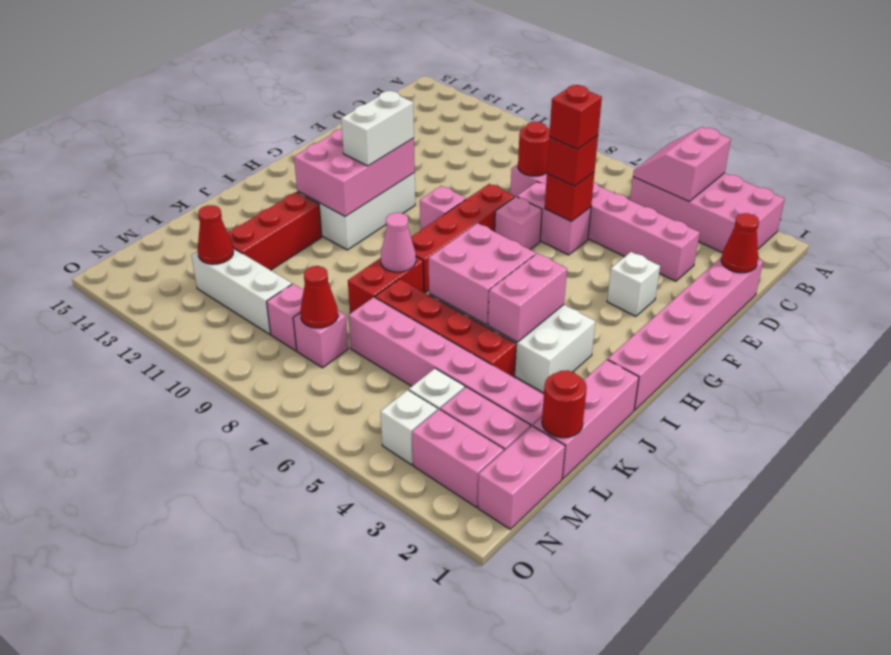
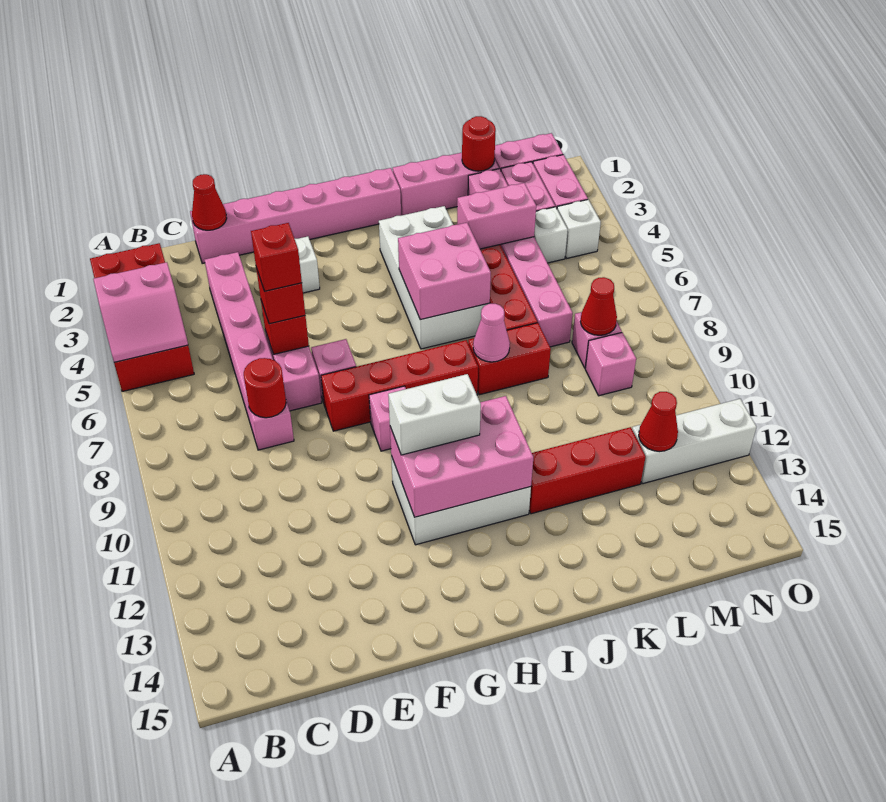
pink brick A2:B5 level 1 -> red brick A2:B5 level 1
pink brick I4:J4 level 2 -> pink brick K4:L4 level 2
white brick M10:M12 level 1 -> white brick M12:O12 level 1

